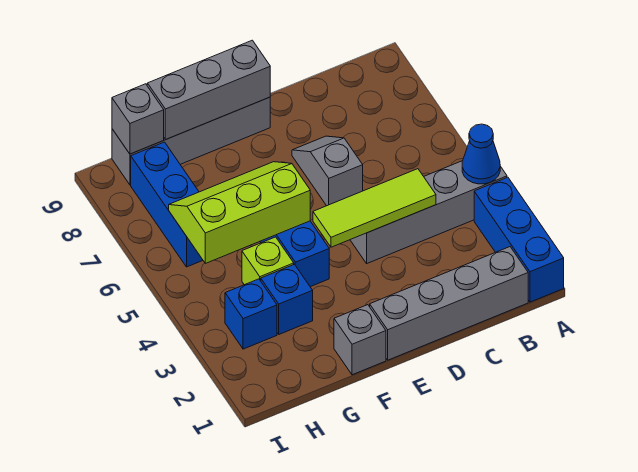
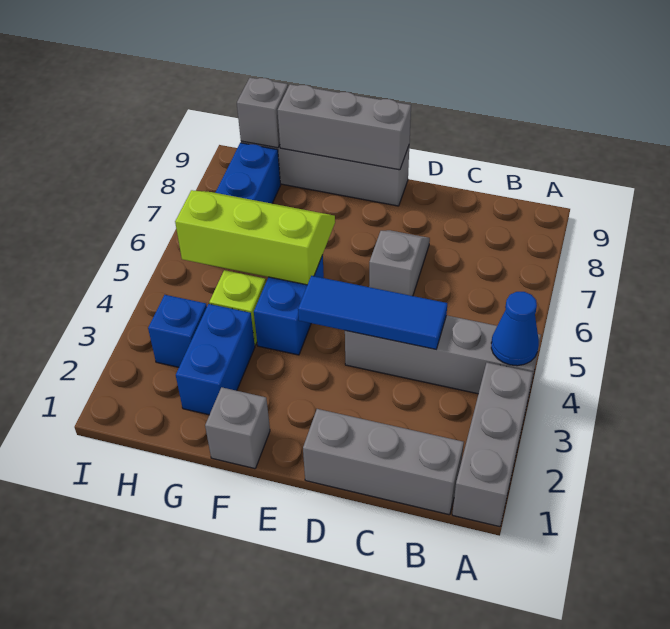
blue brick A1:A3 level 1 -> grey brick A1:A3 level 1
grey brick B1:E1 level 1 -> grey brick B1:D1 level 1
lime tile C4:E4 level 2 -> blue tile C4:E4 level 2
blue brick G3 level 1 -> blue brick G2:G3 level 1

